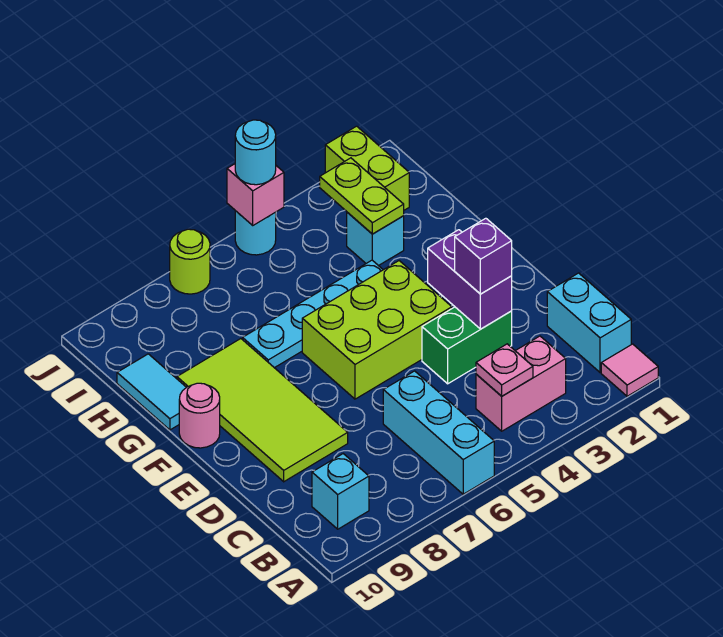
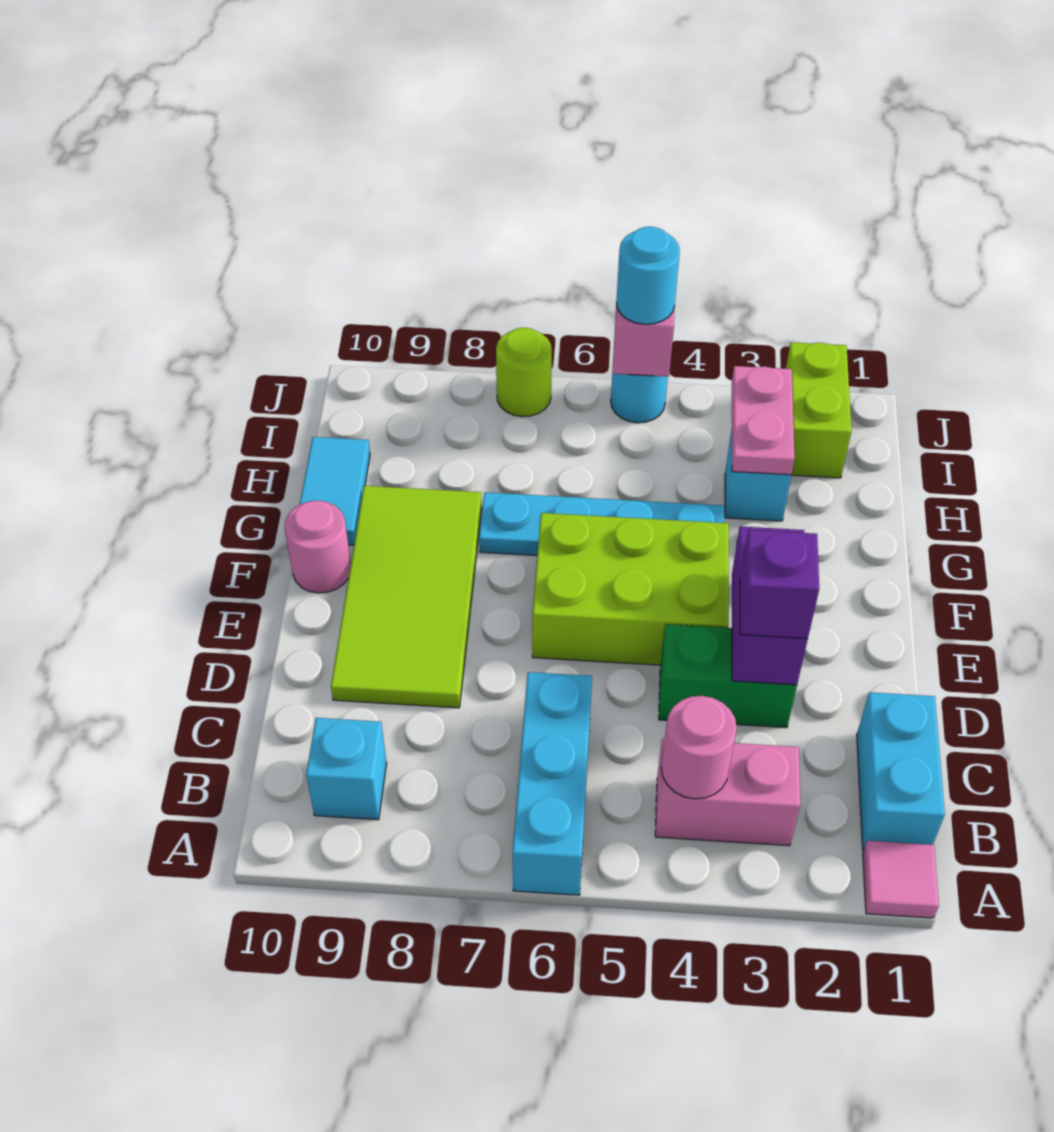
pink plate B4 level 2 -> pink round brick B4 level 2
lime plate H3:I3 level 2 -> pink plate H3:I3 level 2

